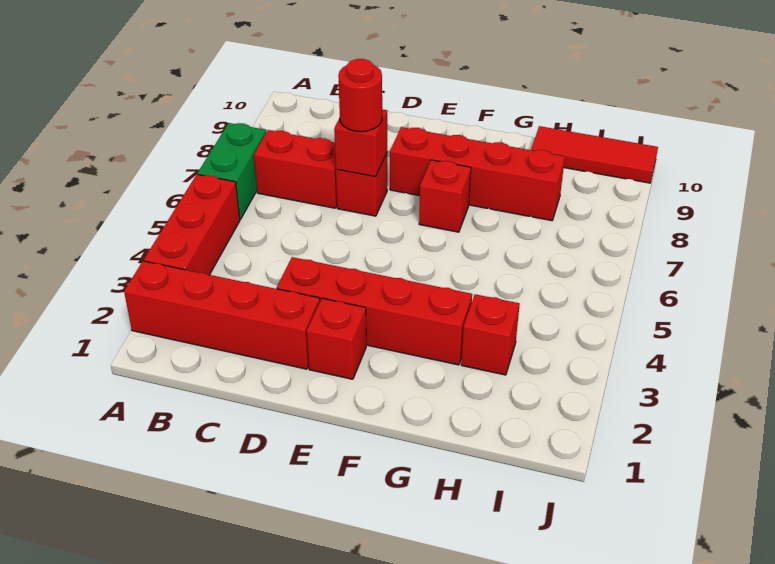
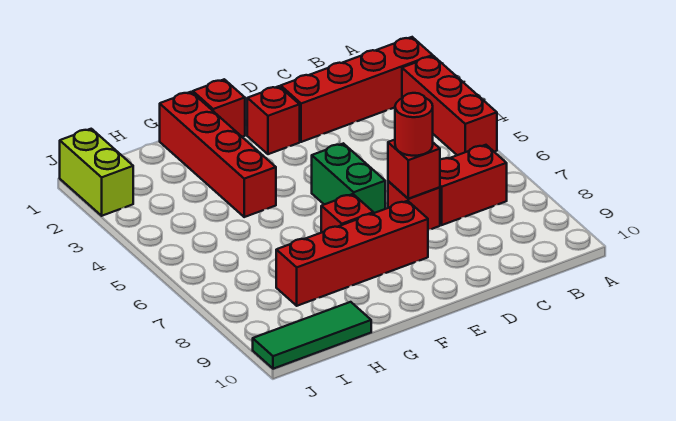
green brick A6:A7 level 1 -> green brick E5:E6 level 1
red brick D3:G3 level 1 -> red brick G1:G4 level 1
red brick H3 level 1 -> red brick F1 level 1
red tile H10:J10 level 1 -> green tile H10:J10 level 1
none -> lime brick J1:J2 level 1

